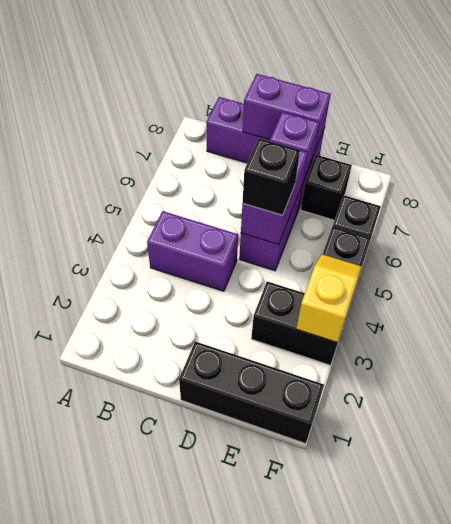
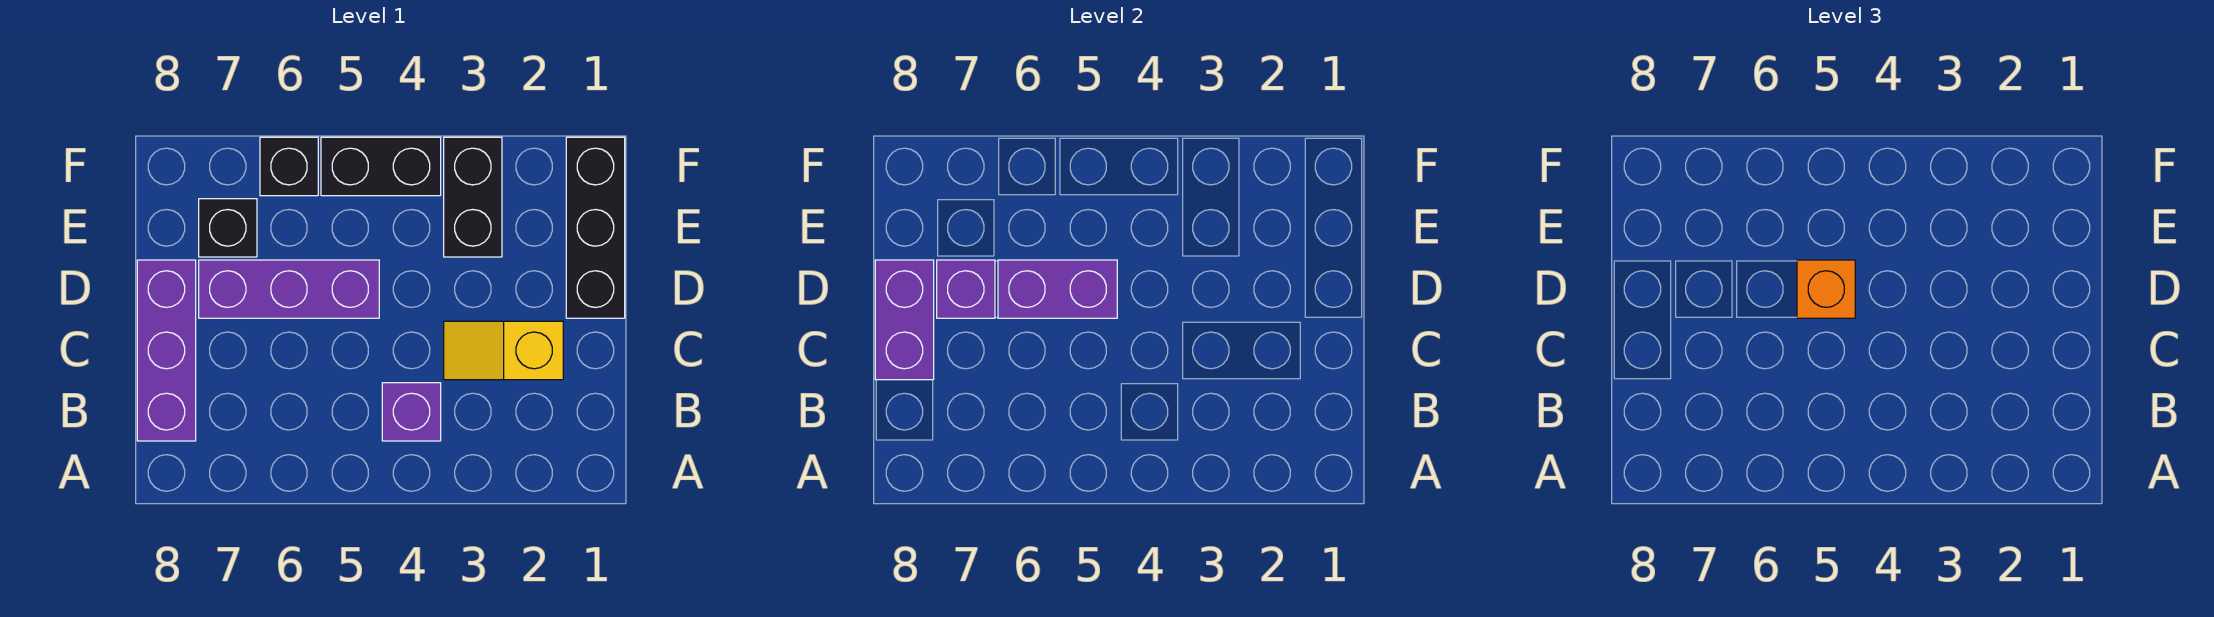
purple brick B4:C4 level 1 -> purple brick B4 level 1
black brick D5 level 3 -> orange brick D5 level 3
yellow slope F3:F4 level 2 top 3 -> yellow slope C2:C3 level 1 top 2

